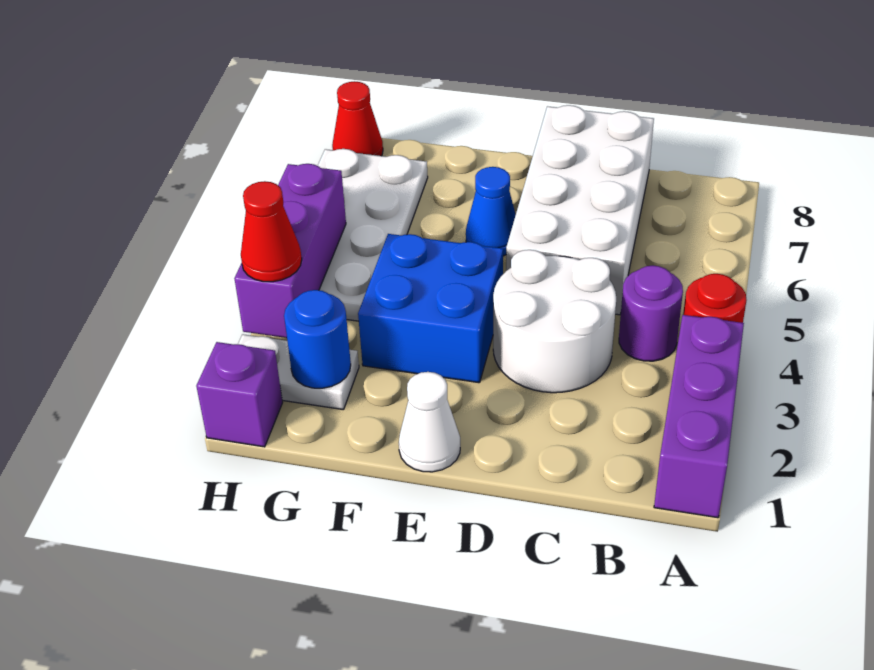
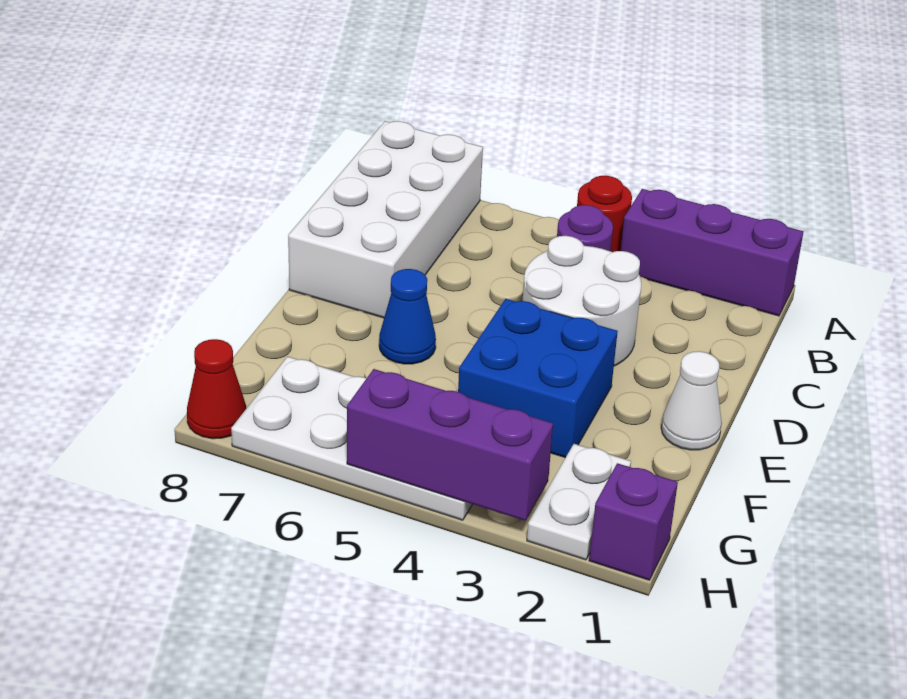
white brick C5:D8 level 1 -> white brick A7:D8 level 1
blue round brick G2 level 2 -> none
red cone H3 level 3 -> none

